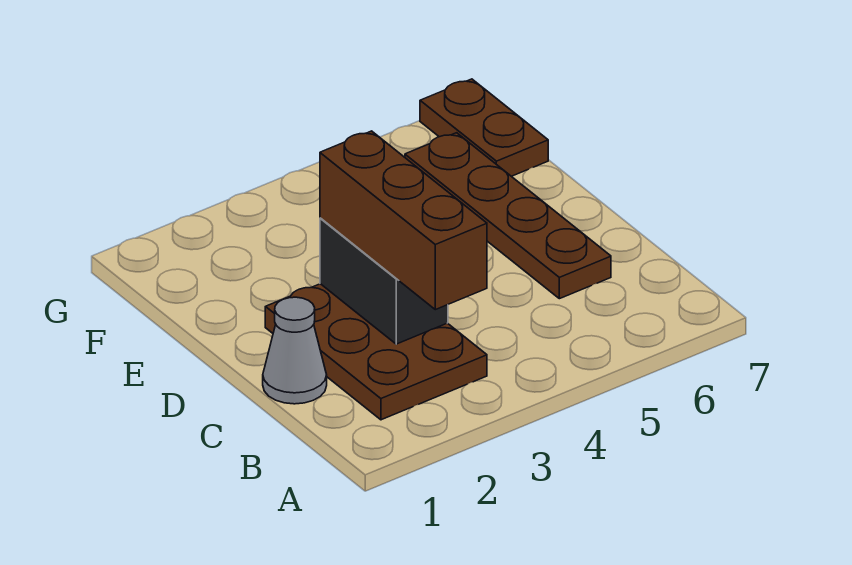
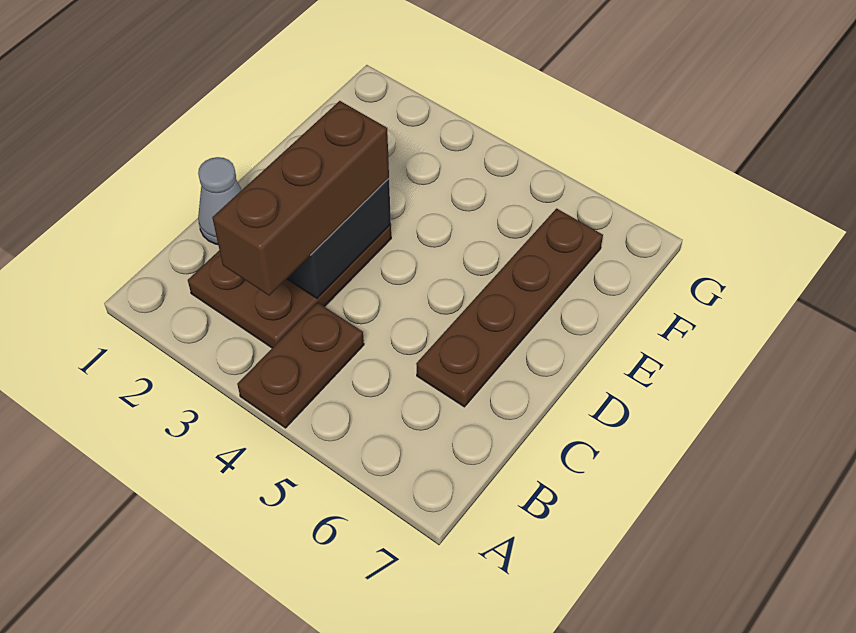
brown plate F7:G7 level 1 -> brown plate A4:B4 level 1

